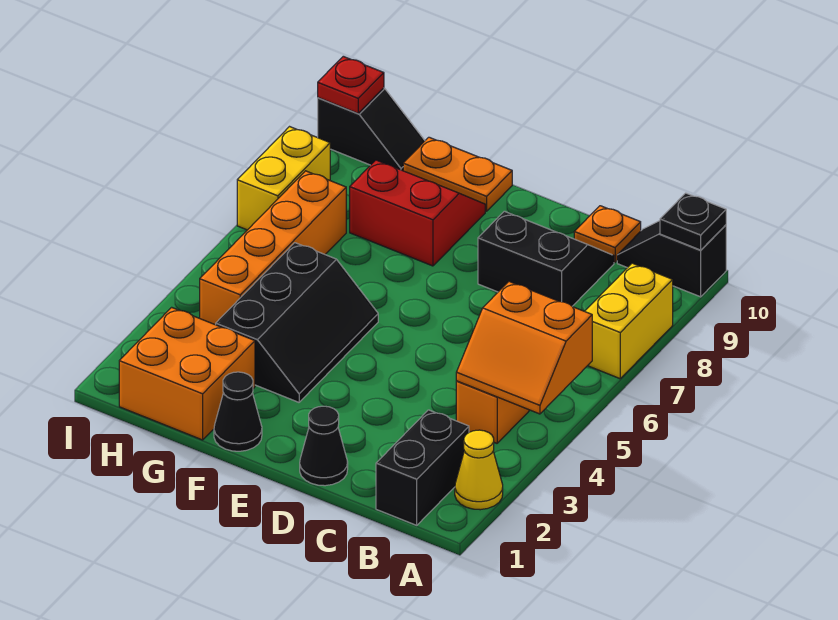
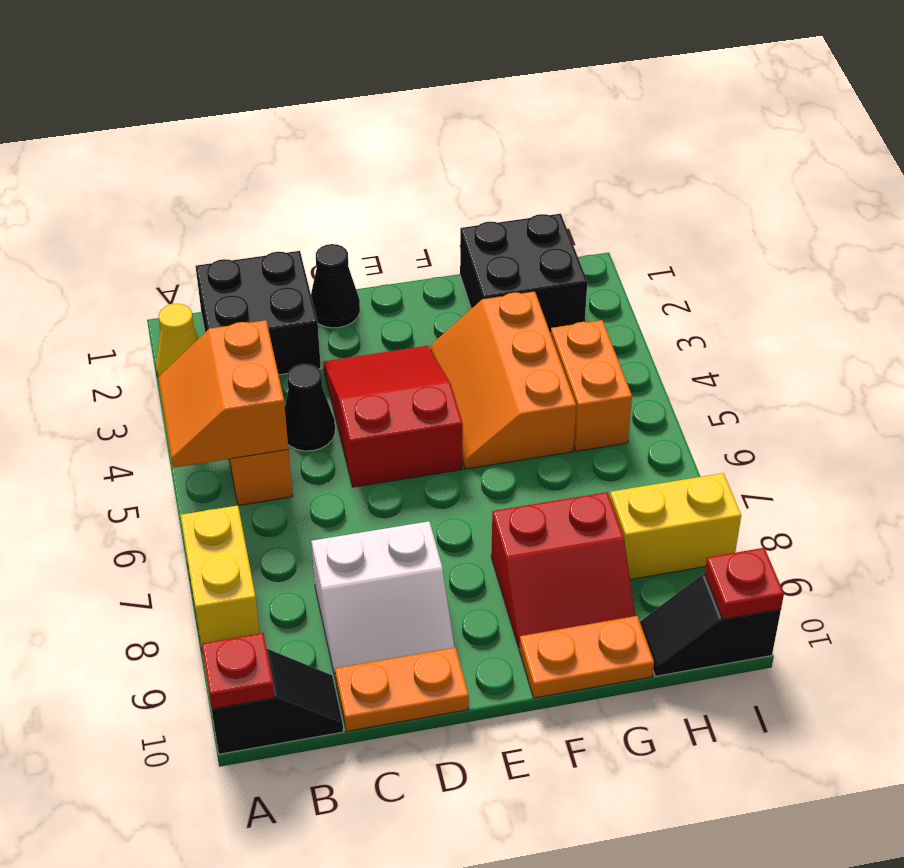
orange slope A4:B5 level 2 top 5 -> orange slope A4:B5 level 2 top B
black plate A10 level 2 -> red plate A10 level 2
black brick B1:B2 level 1 -> black brick B1:C2 level 1
black slope C8:D9 level 1 top 8 -> white slope C8:D9 level 1 top 8
orange plate C10 level 1 -> orange plate C10:D10 level 1
none -> red slope D3:E5 level 1 top 5
black cone F1 level 1 -> black cone C4 level 1
black slope F3:G5 level 1 top G -> orange slope F3:G5 level 1 top G
orange brick G1:H2 level 1 -> black brick G1:H2 level 1
orange brick H4:H7 level 1 -> orange brick H4:H5 level 1
yellow brick I7:I8 level 1 -> yellow brick H8:I8 level 1

